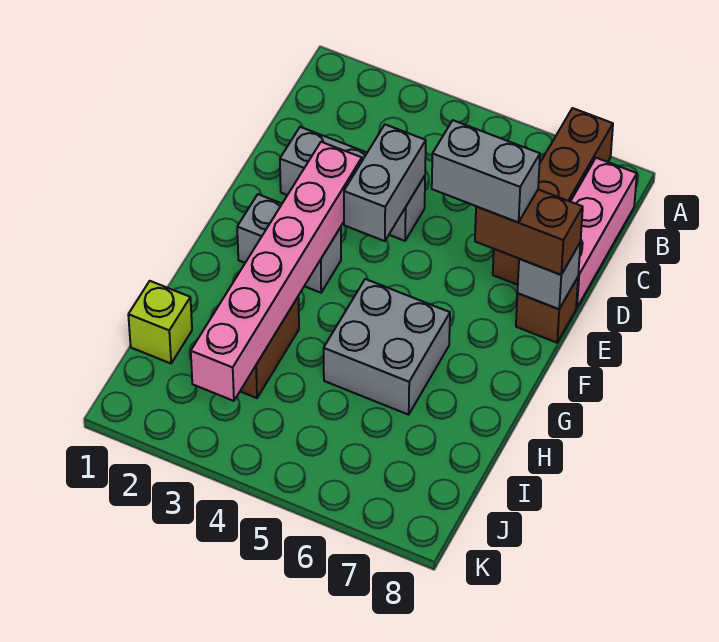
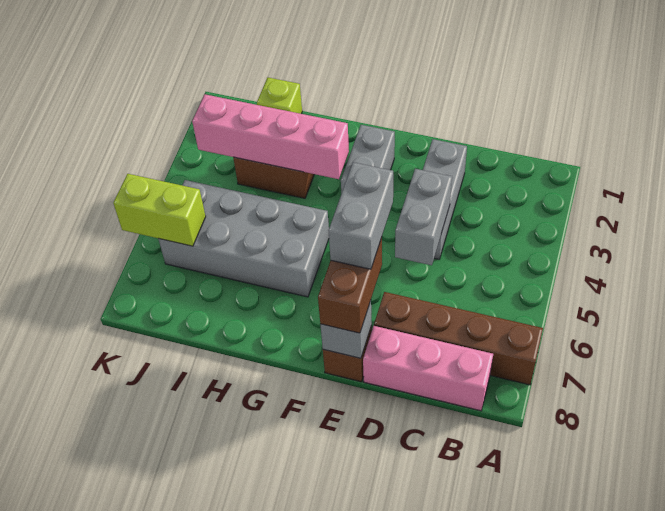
grey brick D4:E4 level 2 -> grey brick D4:D5 level 2
pink brick E3:J3 level 2 -> pink brick G3:J3 level 2
grey brick G5:H6 level 1 -> grey brick G5:J6 level 1
none -> lime brick J6:K6 level 2

